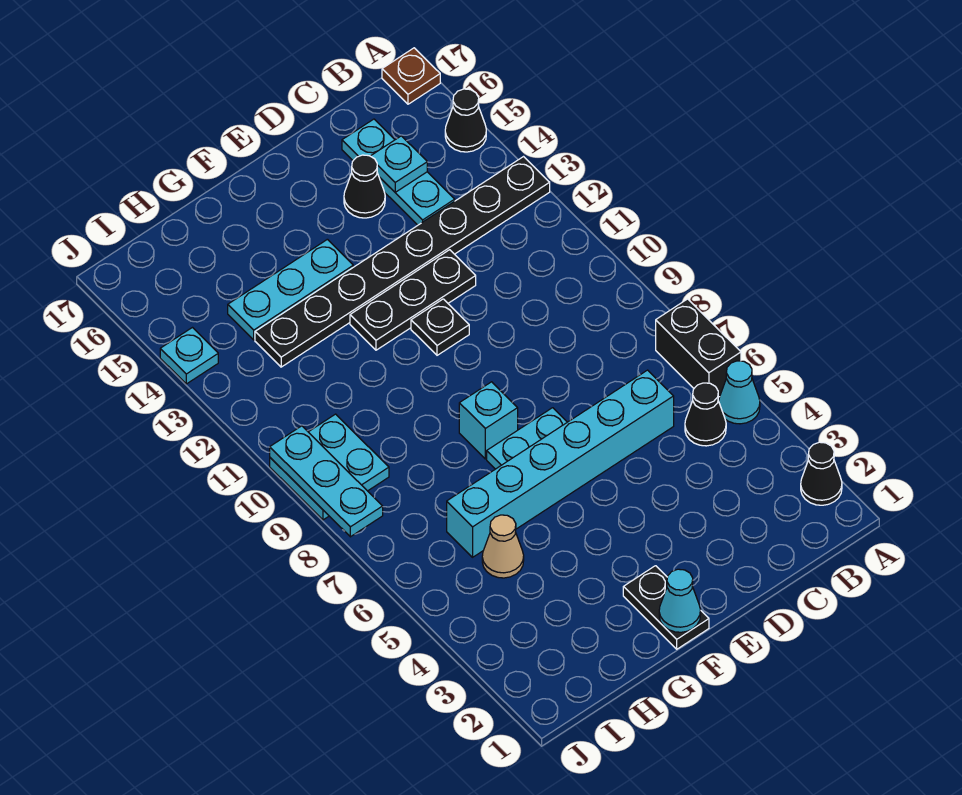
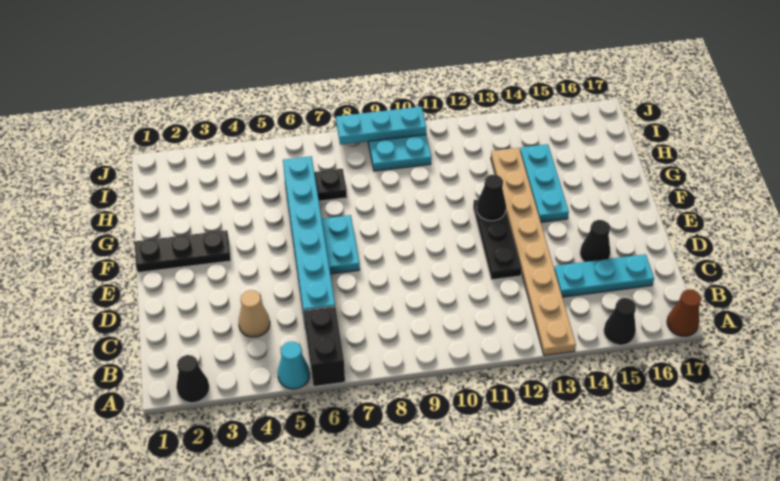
black brick A6:A7 level 1 -> black brick A6:B6 level 1
black plate A13:H13 level 1 -> tan plate A13:H13 level 1
brown plate A17 level 1 -> brown cone A17 level 1
black cone B5 level 1 -> black cone F12 level 2
cyan plate C15 level 2 -> none
black plate E11 level 1 -> black plate H7 level 1
black plate F1:F2 level 1 -> black plate F1:F3 level 1
cyan cone F1 level 2 -> none
cyan brick F8 level 1 -> none
tan cone H5 level 1 -> tan cone C4 level 1
cyan plate J14 level 1 -> none

